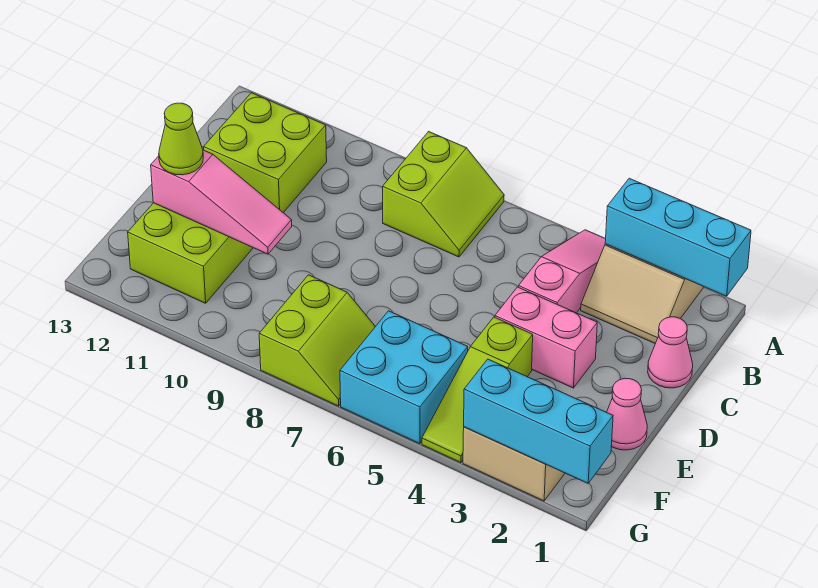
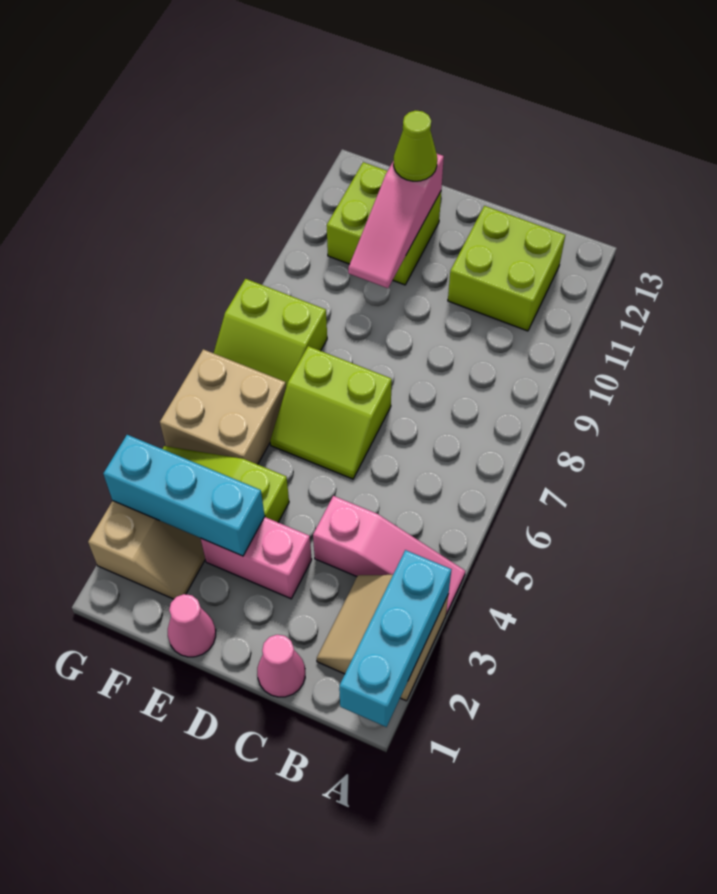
lime slope A7:B8 level 1 top 8 -> lime slope D6:E7 level 1 top 7
pink brick D3:D4 level 1 -> pink brick D3:E3 level 1
cyan brick F5:G6 level 1 -> tan brick F5:G6 level 1
cyan brick G1:G3 level 2 -> cyan brick E3:G3 level 2

